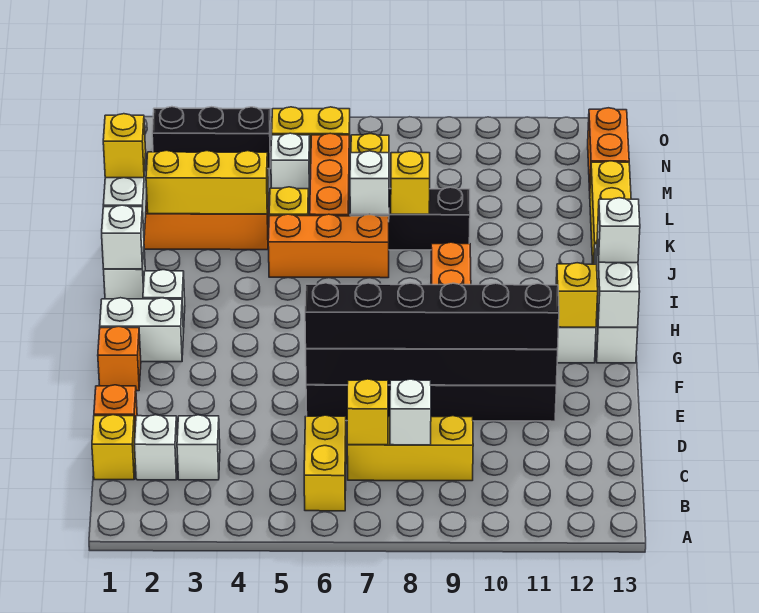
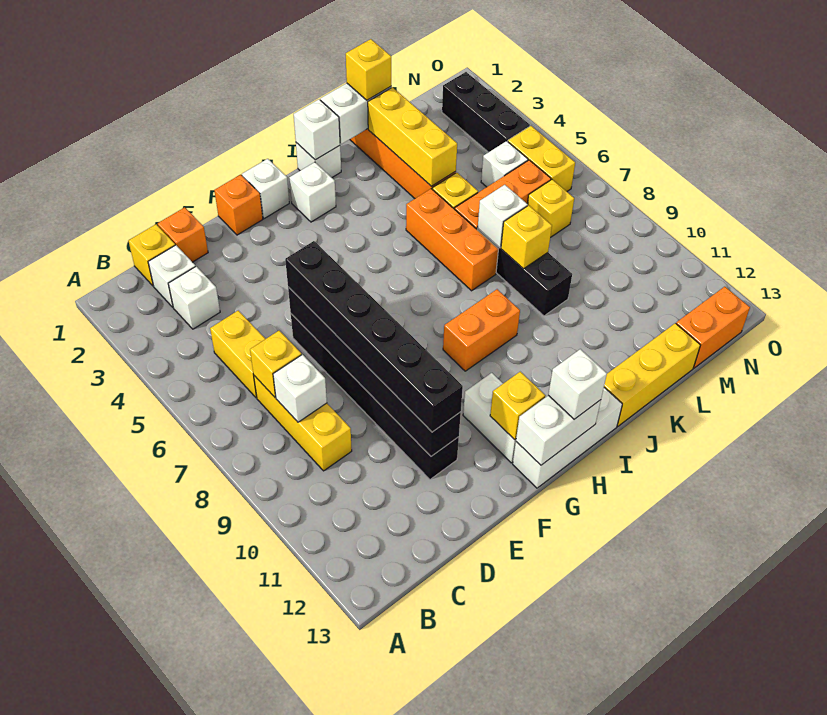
yellow brick B6:C6 level 1 -> yellow brick C5:C6 level 1
white brick G1:G2 level 1 -> white brick G1 level 1

